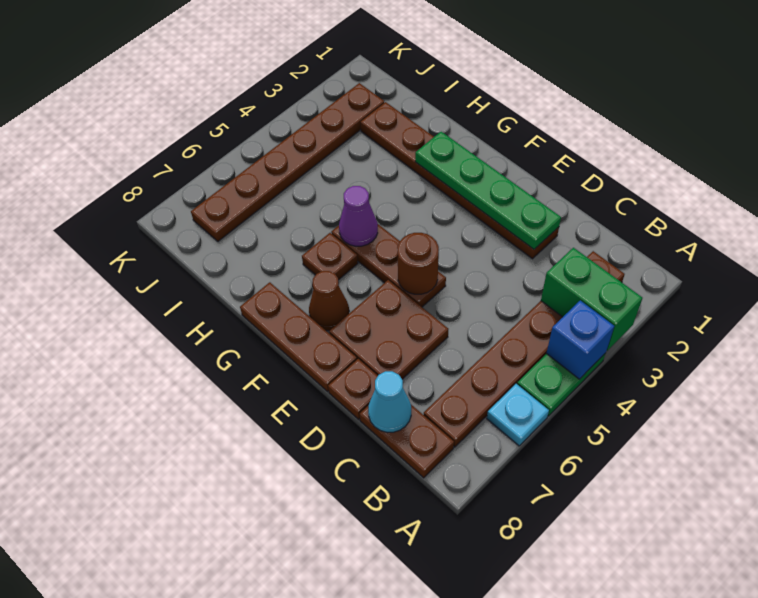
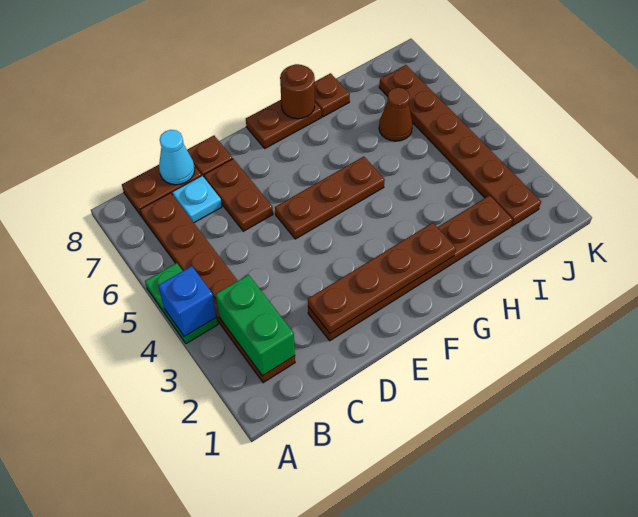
green brick A3:B3 level 2 -> green brick B2:B3 level 2
cyan plate A6 level 1 -> cyan plate C7 level 1
green plate D2:G2 level 2 -> brown plate D2:G2 level 2
brown plate D6:E7 level 1 -> brown plate D6:D7 level 1
brown round brick E5 level 2 -> brown round brick G8 level 2
brown plate E8:G8 level 1 -> brown plate F8:G8 level 1
brown cone F7 level 1 -> brown cone I6 level 1
purple cone G5 level 2 -> none
brown plate G6 level 1 -> brown plate H8 level 1

